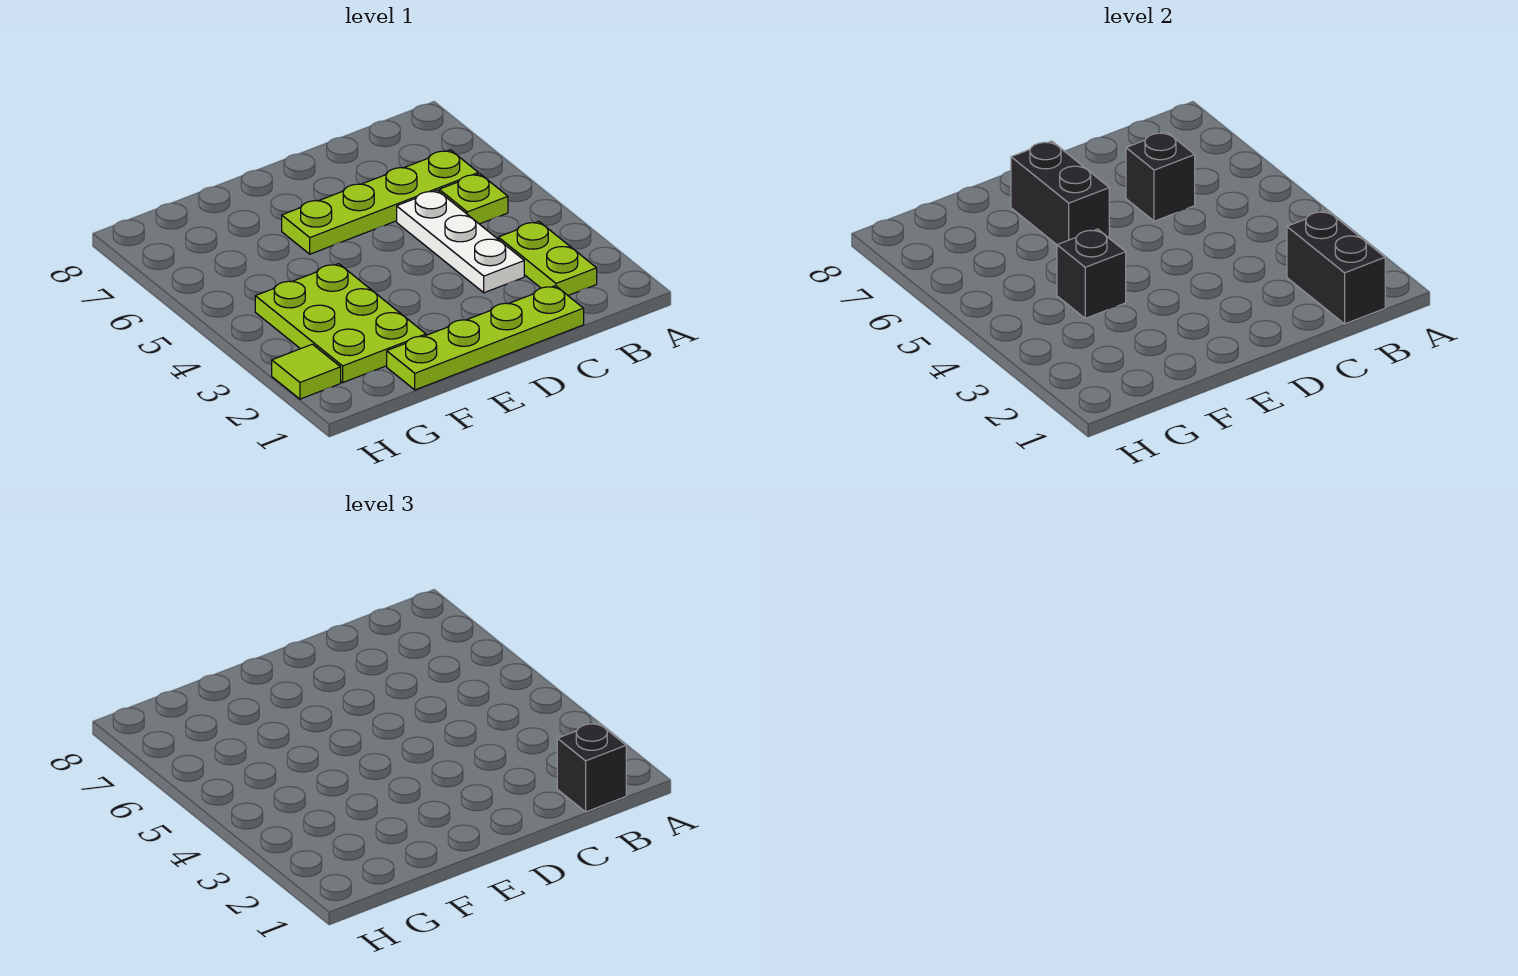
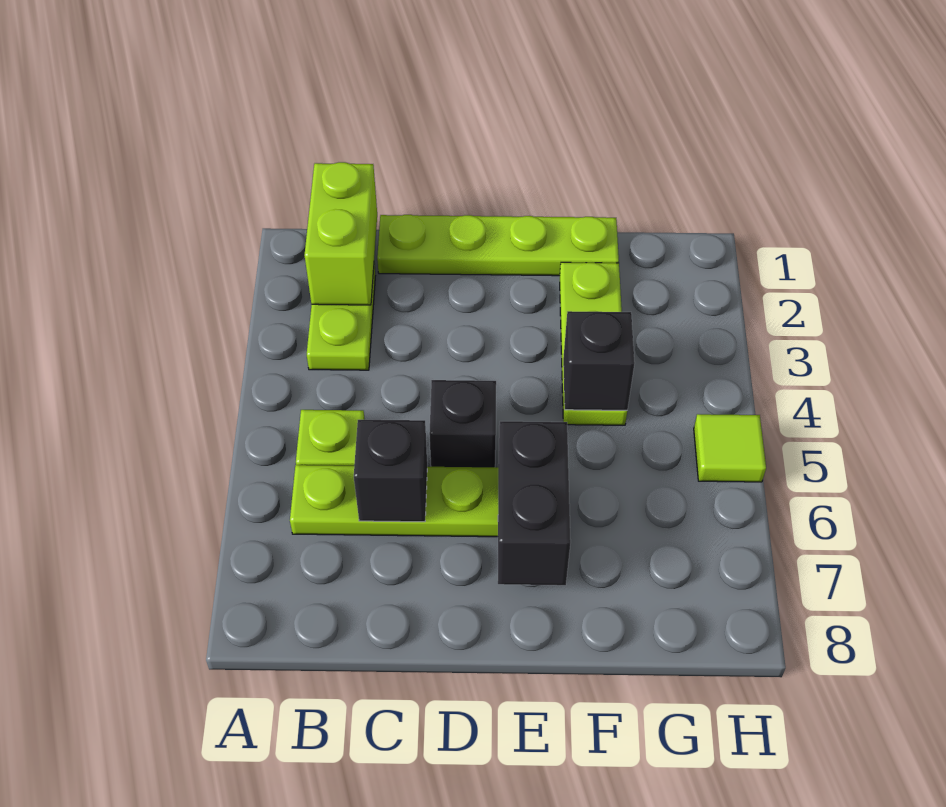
black brick B1:B2 level 2 -> lime brick B1:B2 level 2
black brick B1 level 3 -> black brick D5 level 1
white plate C3:C5 level 1 -> none
lime plate F2:G4 level 1 -> lime plate F2:F4 level 1
lime tile H2 level 1 -> lime tile H5 level 1

